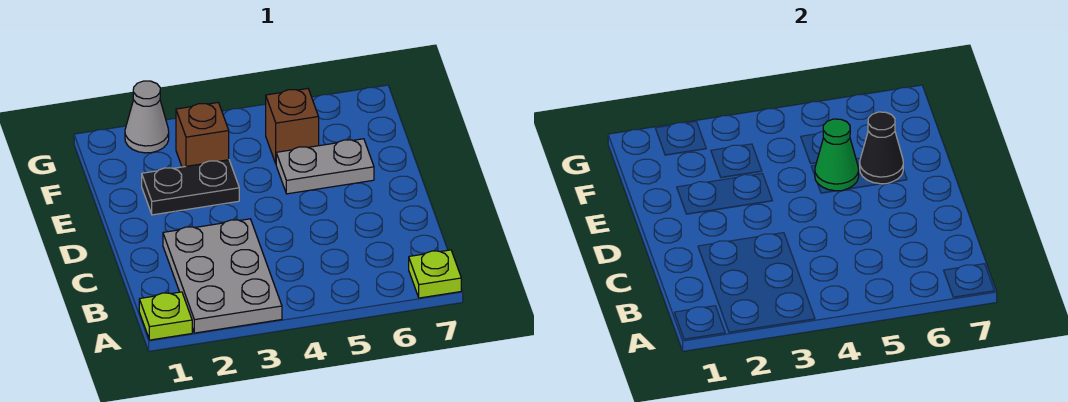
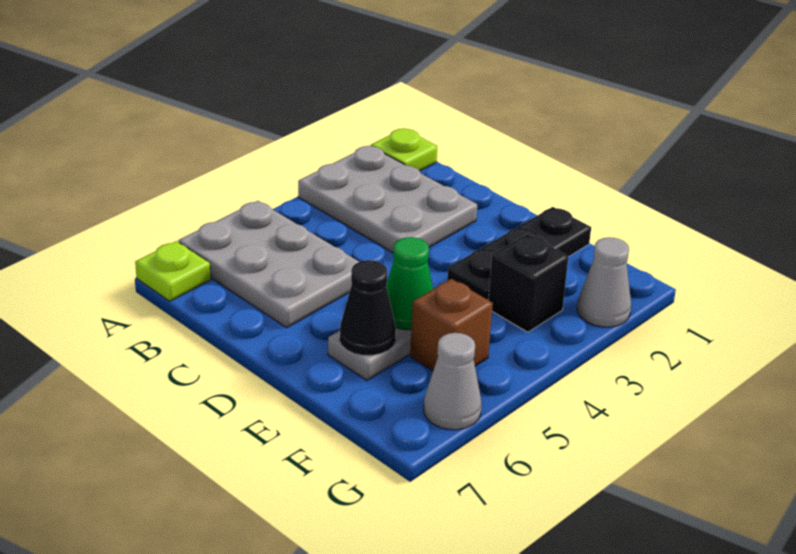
none -> grey plate A5:C6 level 1
black plate E2:E3 level 1 -> black plate E1:E3 level 1
brown brick F3 level 1 -> black brick F3 level 1
none -> grey cone G6 level 1

